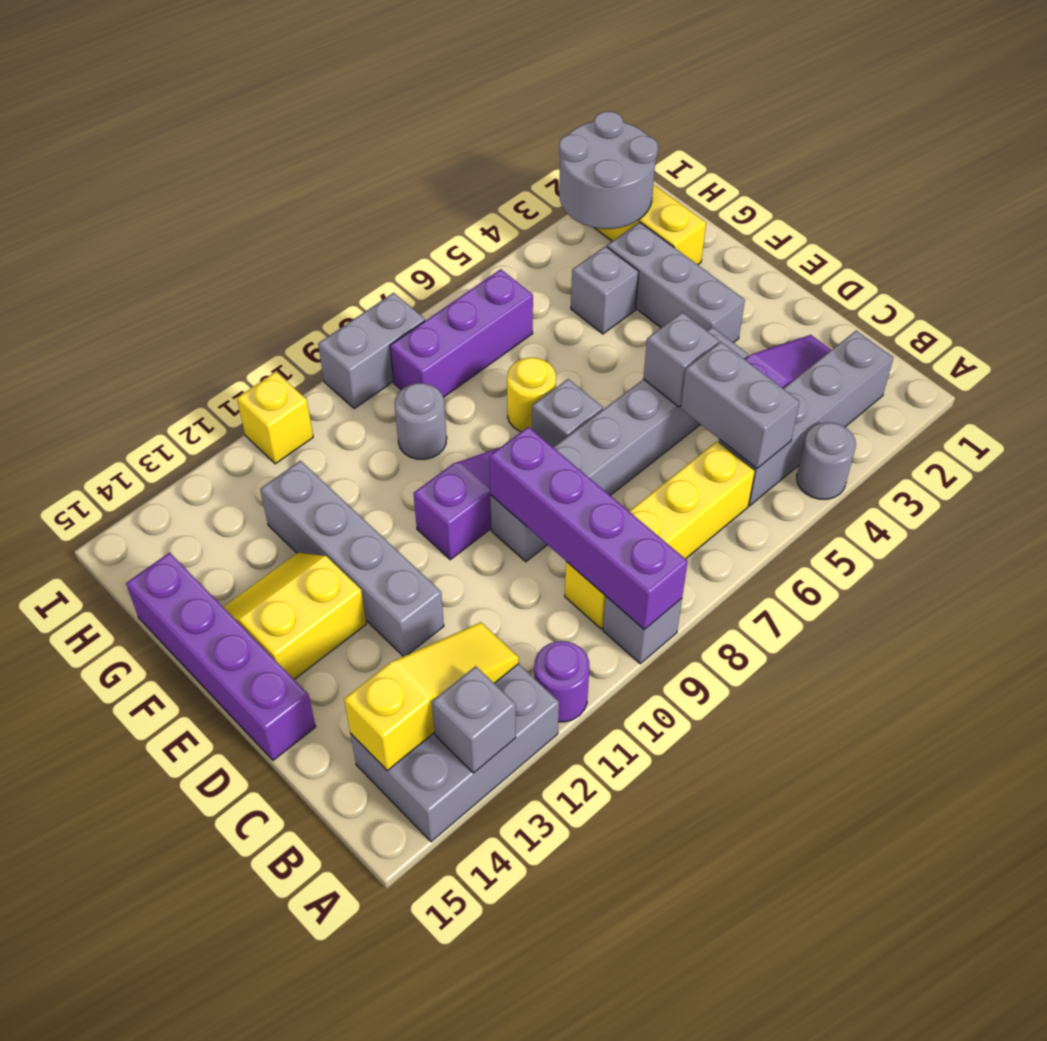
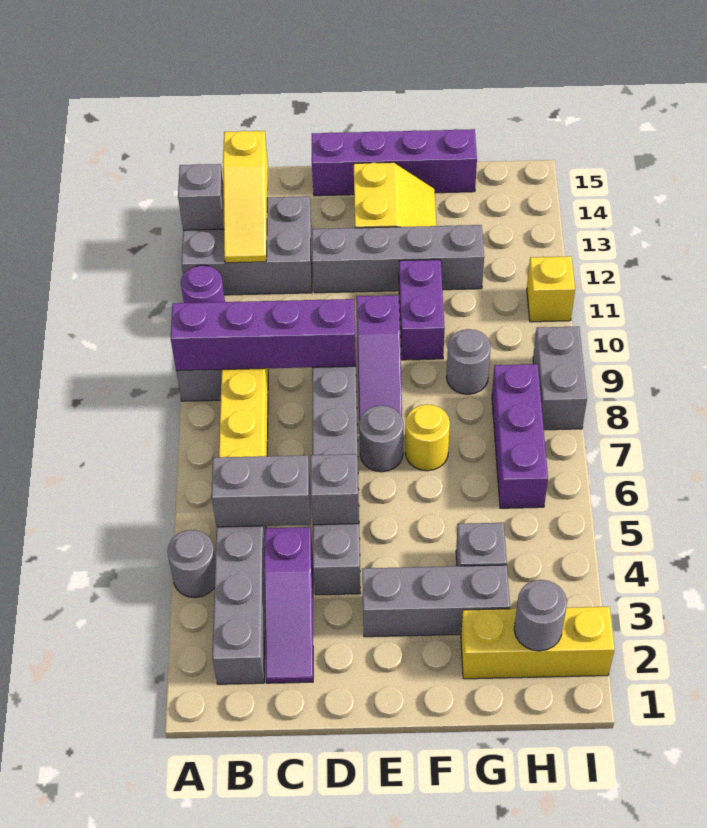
grey brick A12:B14 level 1 -> grey brick A12:C13 level 1
grey brick E7 level 1 -> grey round brick E7 level 1
none -> purple brick F10:F11 level 1
grey round brick H2:I3 level 2 -> grey round brick H2 level 2

